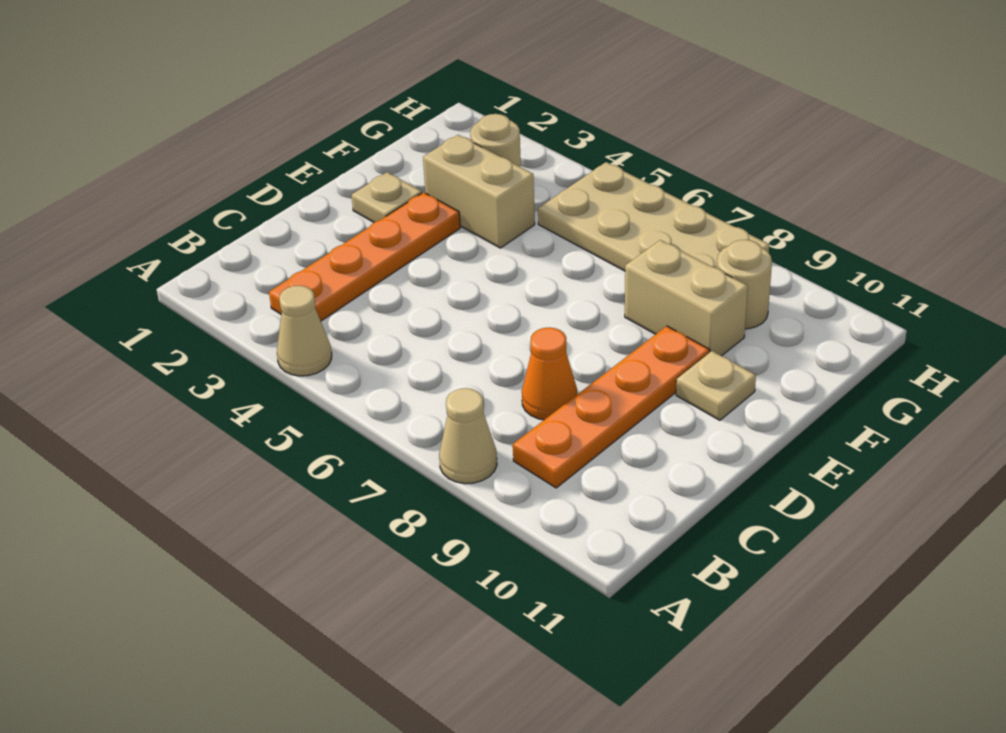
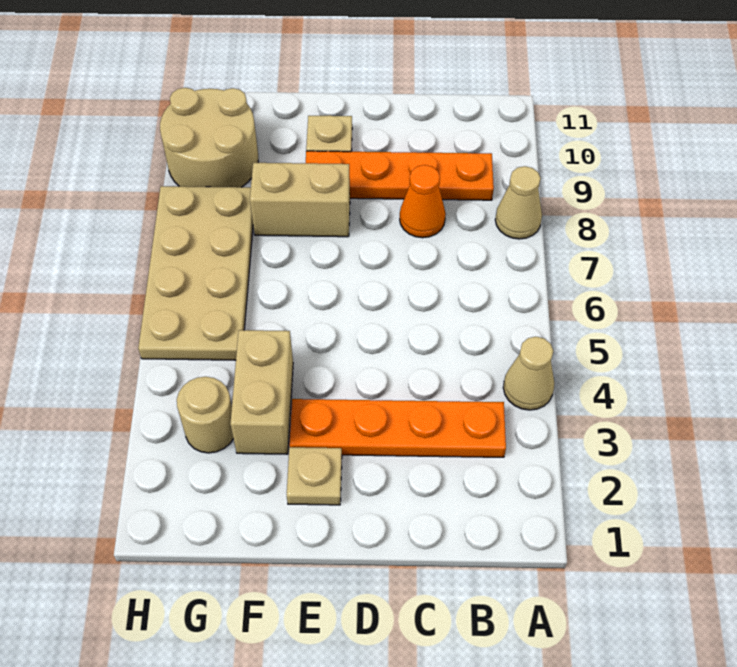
tan brick F8:F9 level 1 -> tan brick E8:F8 level 1
tan round brick G9 level 1 -> tan round brick G9:H10 level 1

